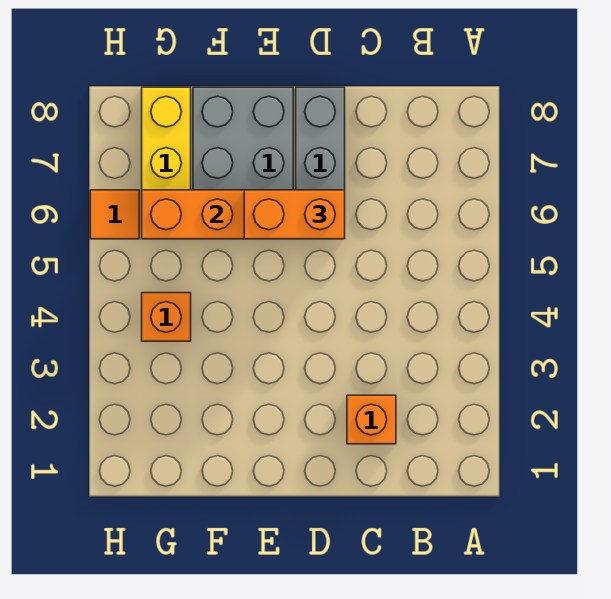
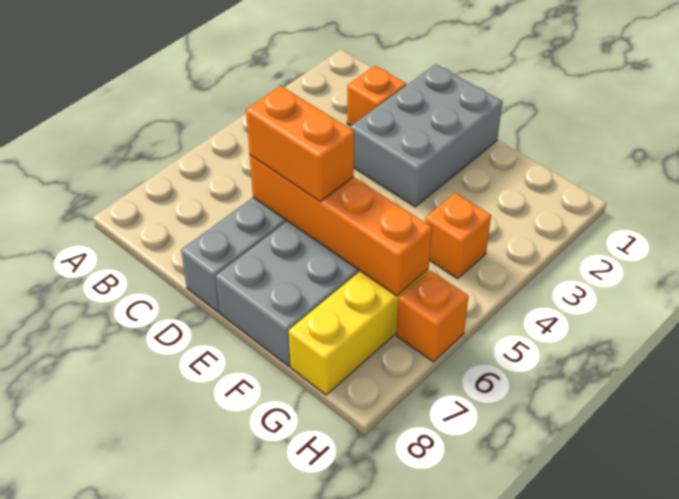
none -> grey brick D1:E3 level 1
orange tile H6 level 1 -> orange brick H6 level 1

